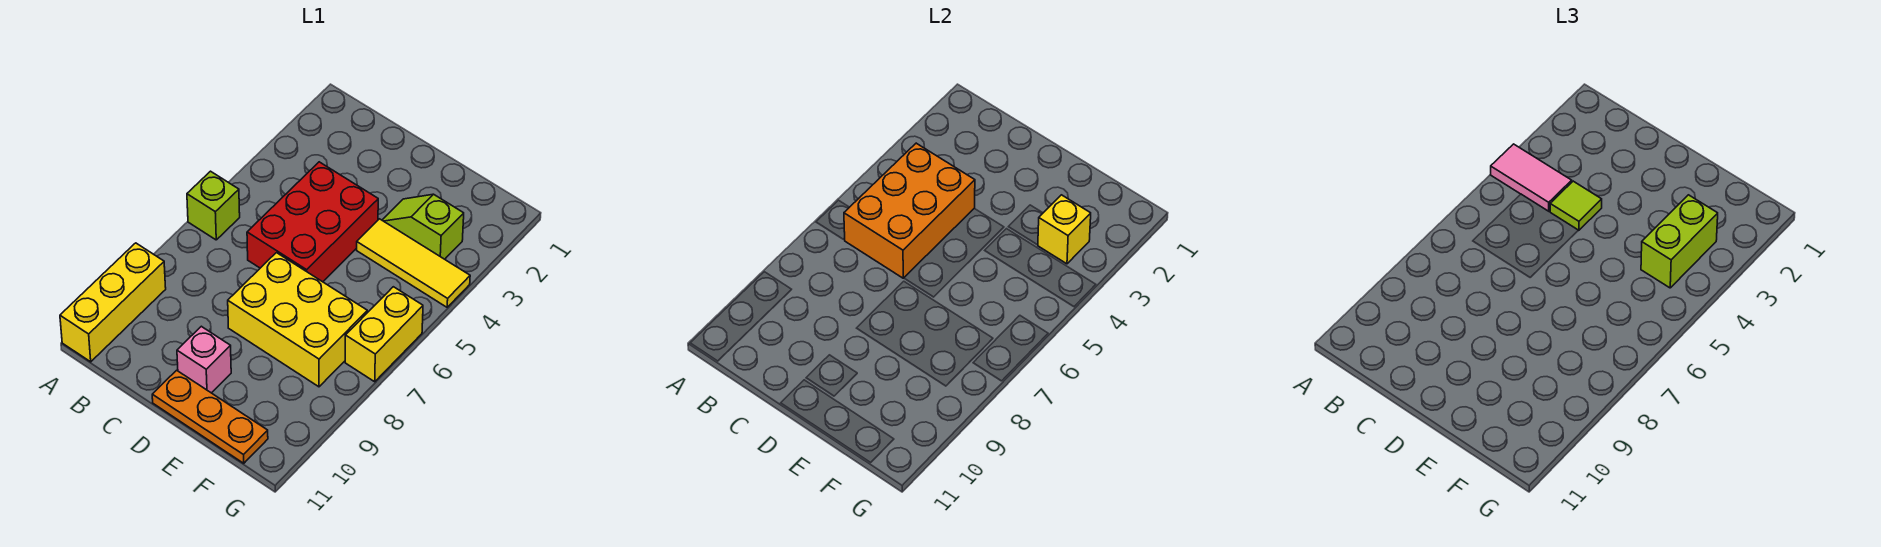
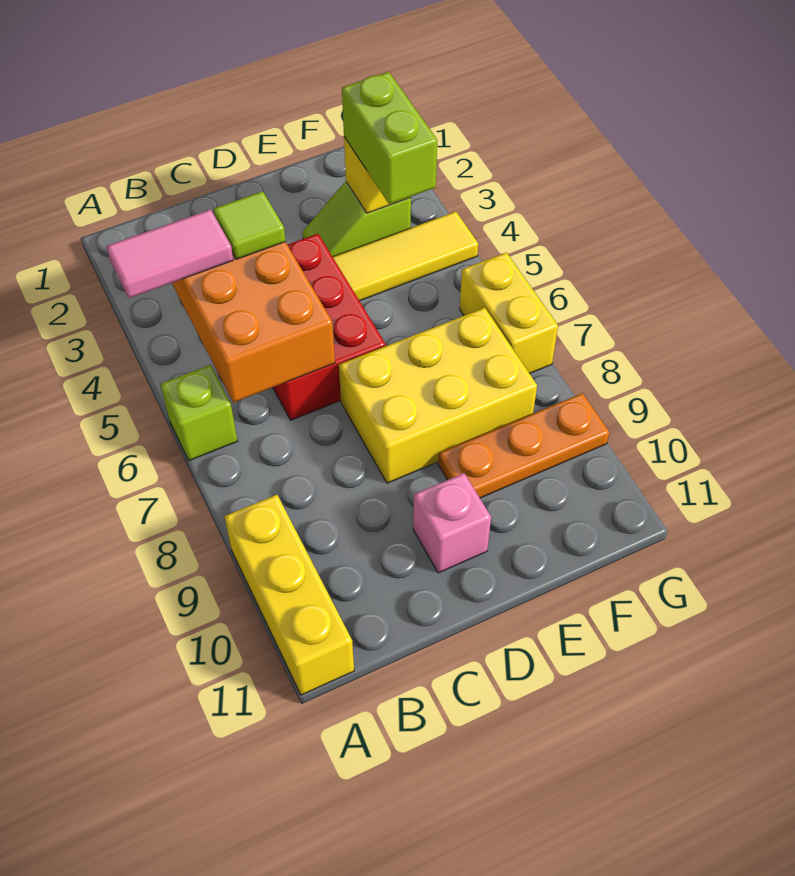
orange plate D11:F11 level 1 -> orange plate E9:G9 level 1

